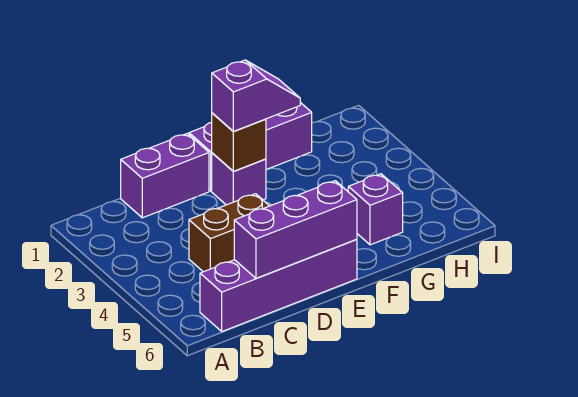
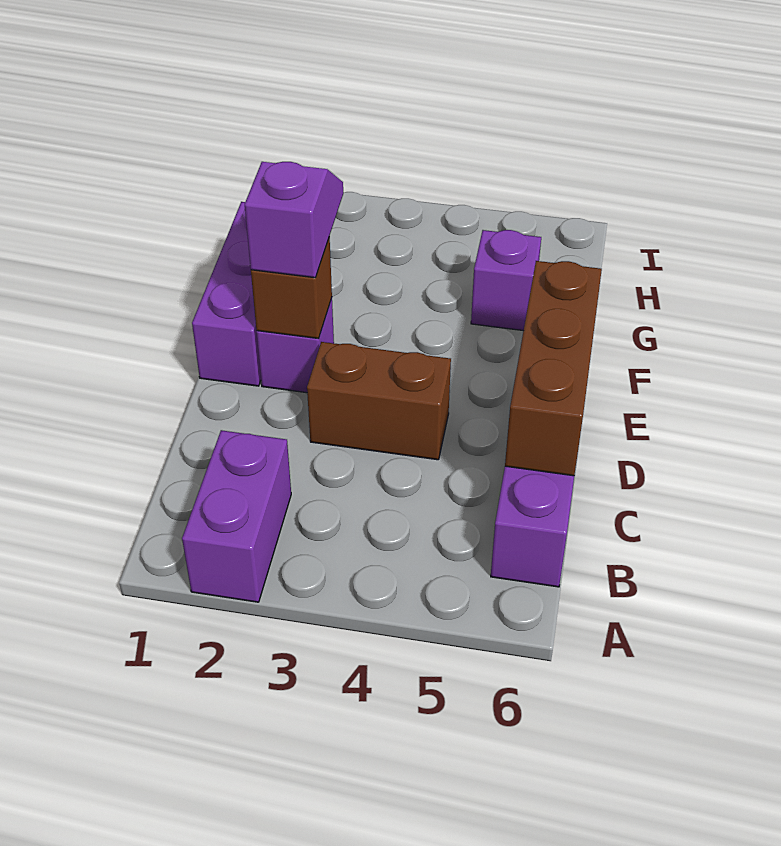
purple brick C1:D1 level 1 -> purple brick A2:B2 level 1
brown brick C4:D4 level 1 -> brown brick D3:D4 level 1
purple brick C6:E6 level 2 -> brown brick C6:E6 level 2

